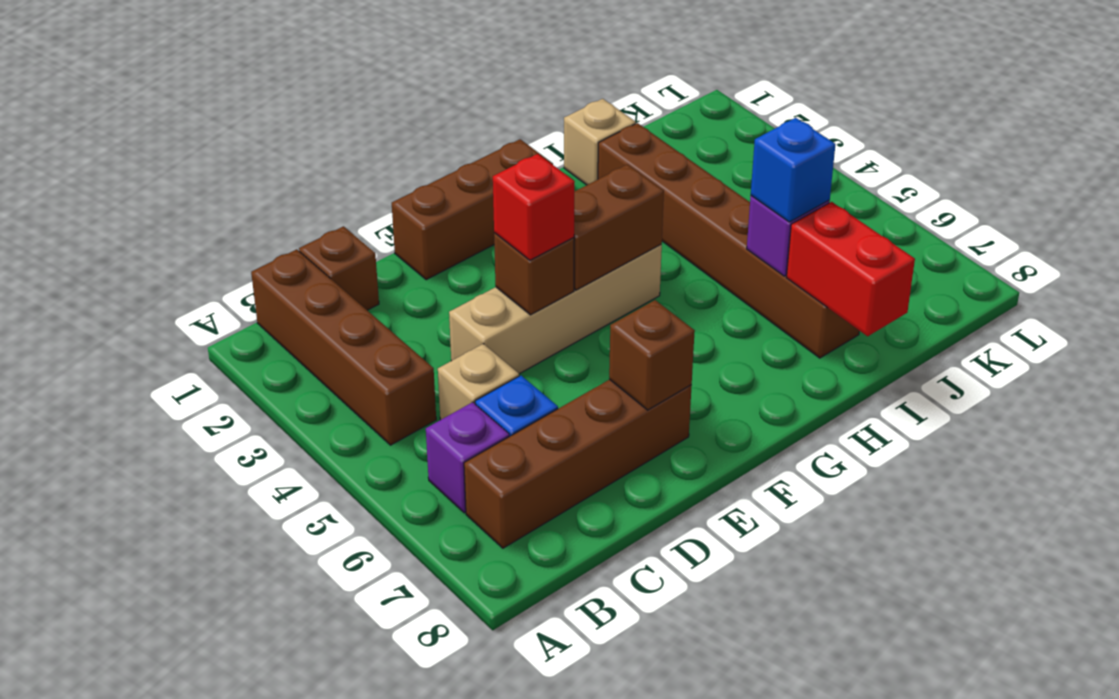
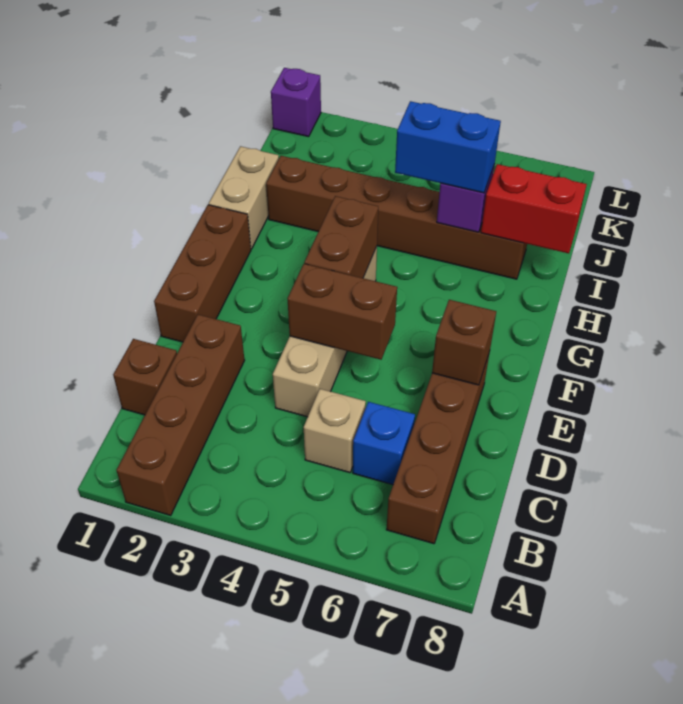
brown brick B1:B4 level 1 -> brown brick A2:D2 level 1
purple brick B6 level 1 -> purple brick L1 level 1
brown brick E4 level 2 -> brown brick E4:E5 level 2
red brick E4 level 3 -> none
tan brick I1 level 1 -> tan brick H1:I1 level 1
blue brick I6 level 3 -> blue brick I5:I6 level 3

